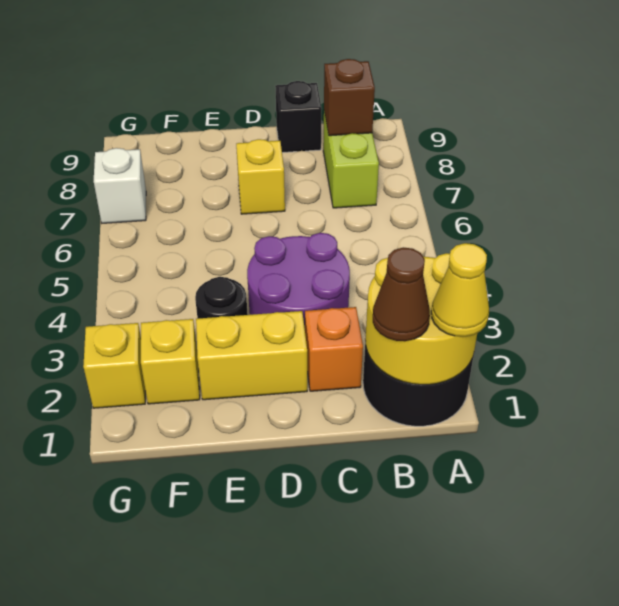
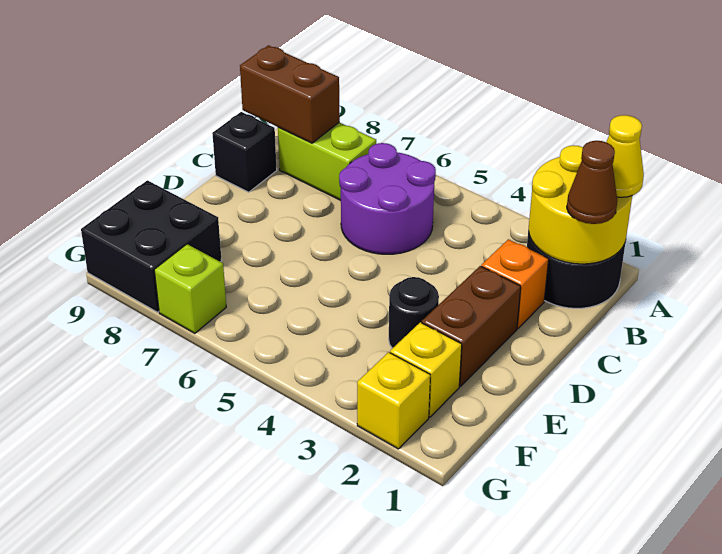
brown brick B8 level 2 -> brown brick B8:B9 level 2
purple round brick C3:D4 level 1 -> purple round brick B5:C6 level 1
yellow brick D2:E2 level 1 -> brown brick D2:E2 level 1
yellow brick D7 level 1 -> none
none -> black brick F8:G9 level 1
white brick G7 level 1 -> lime brick G7 level 1

